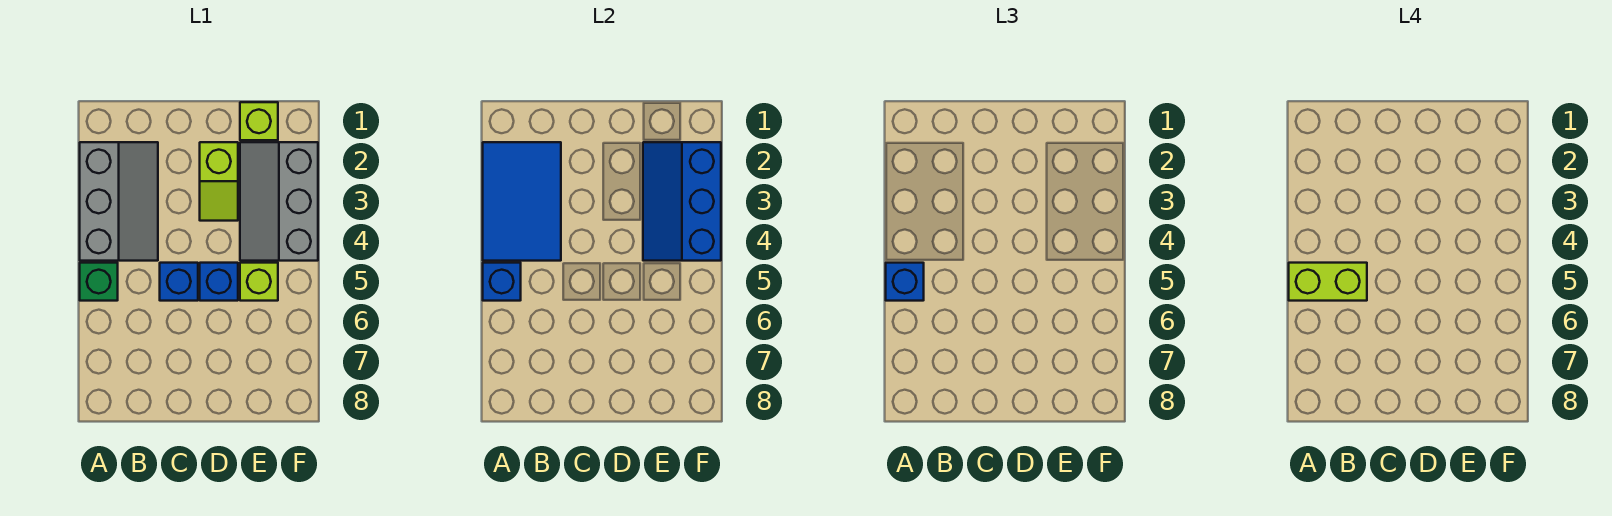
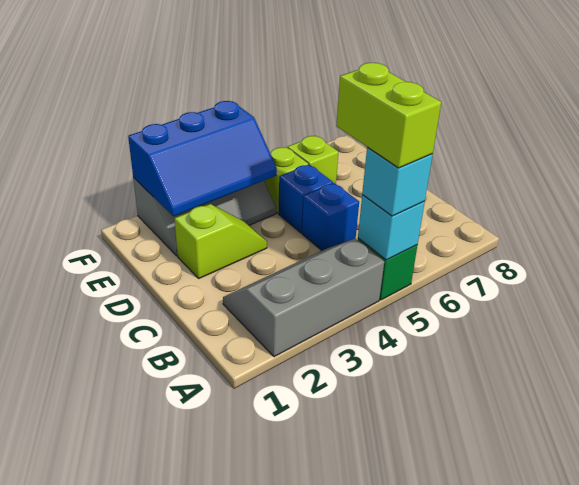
blue tile A2:B4 level 2 -> none
blue brick A5 level 2 -> cyan brick A5 level 2
blue brick A5 level 3 -> cyan brick A5 level 3
lime brick E1 level 1 -> lime brick E6 level 1

